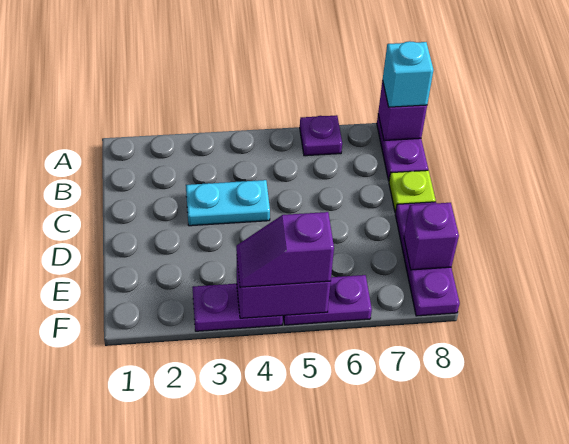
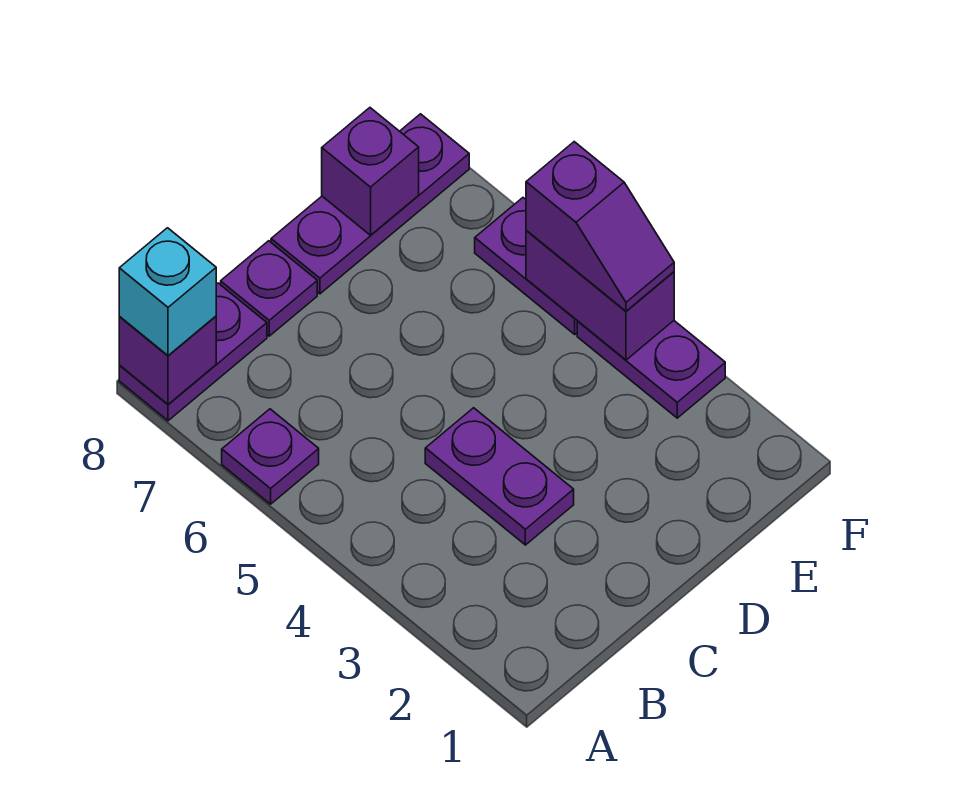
cyan plate C3:C4 level 1 -> purple plate C3:C4 level 1
lime plate C8 level 1 -> purple plate C8 level 1

